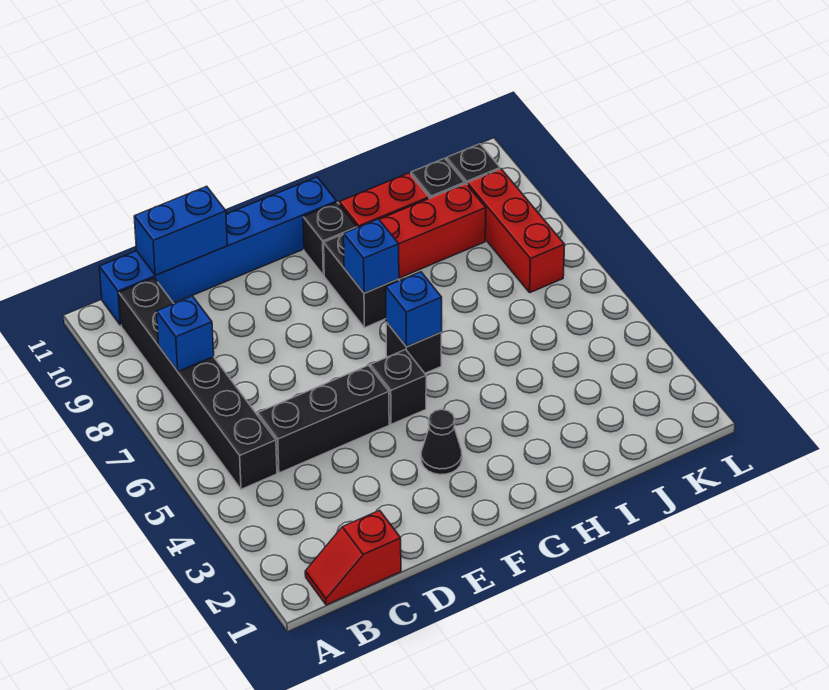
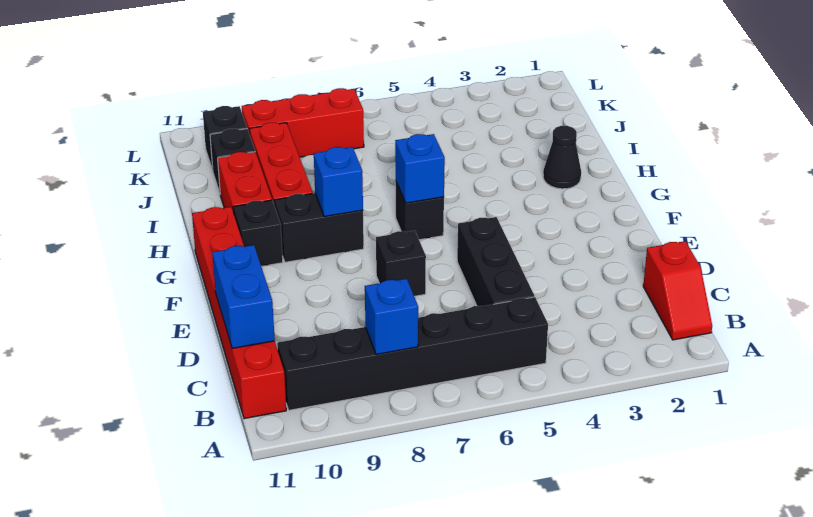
blue brick B11:G11 level 1 -> red brick B11:G11 level 1
black cone F3 level 1 -> black cone H2 level 1
black brick F5 level 1 -> black brick E7 level 1

